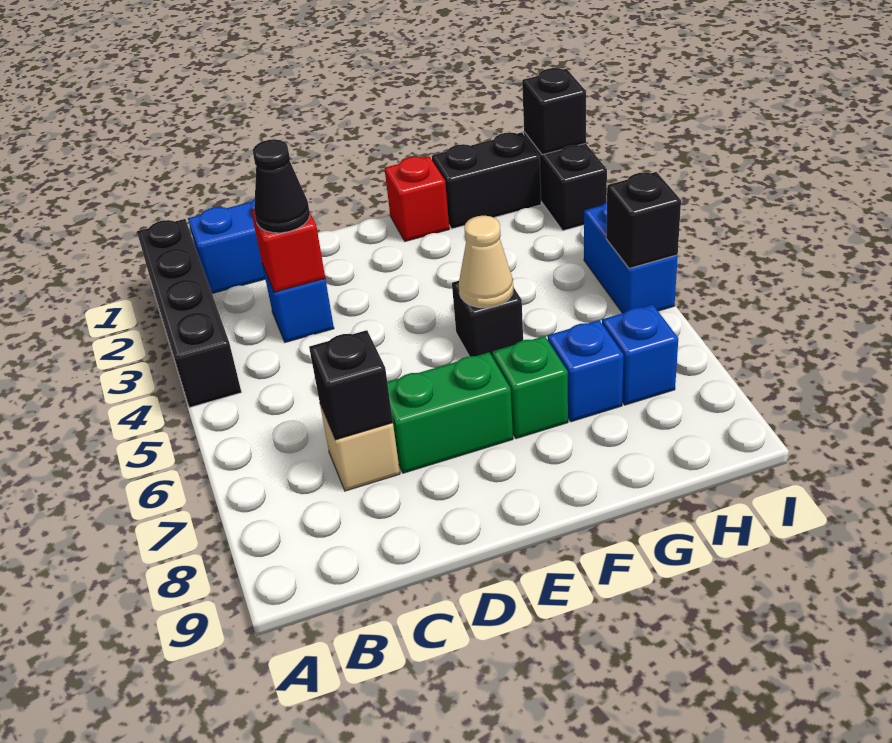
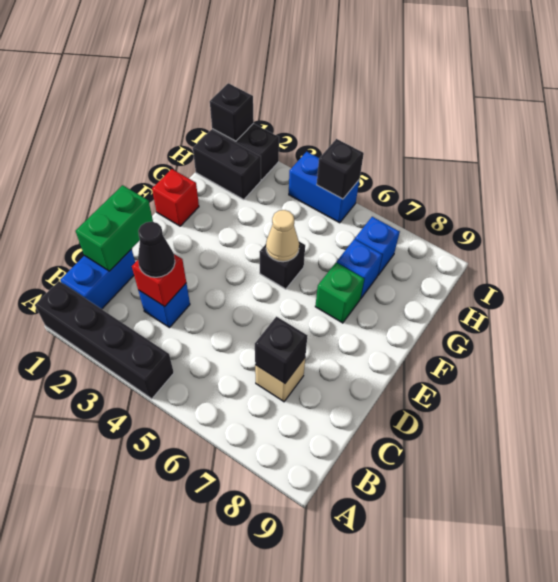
green brick D7:E7 level 1 -> green brick C1:D1 level 2
black brick G1:H1 level 1 -> black brick H1:H2 level 1

